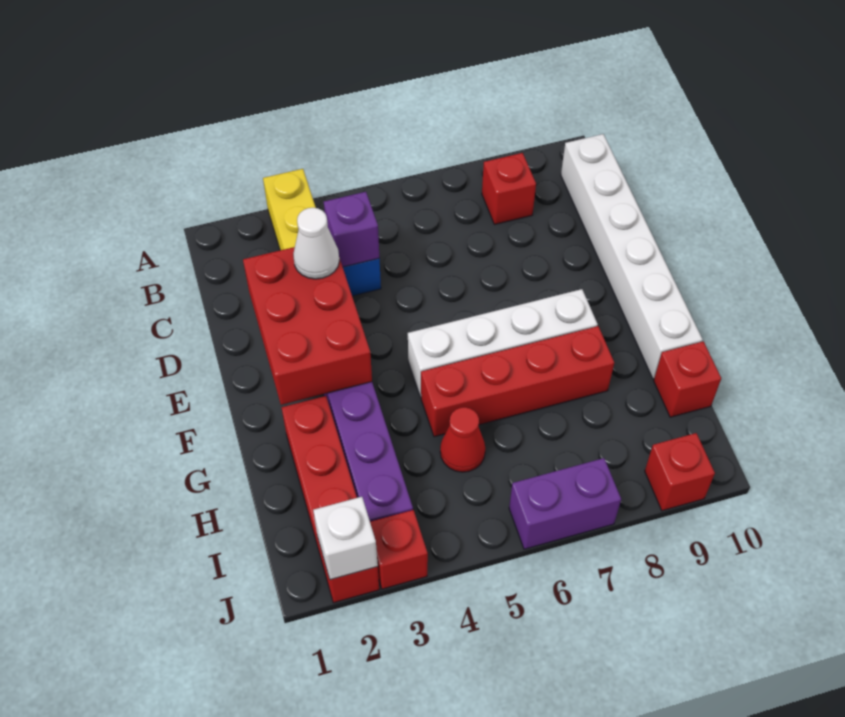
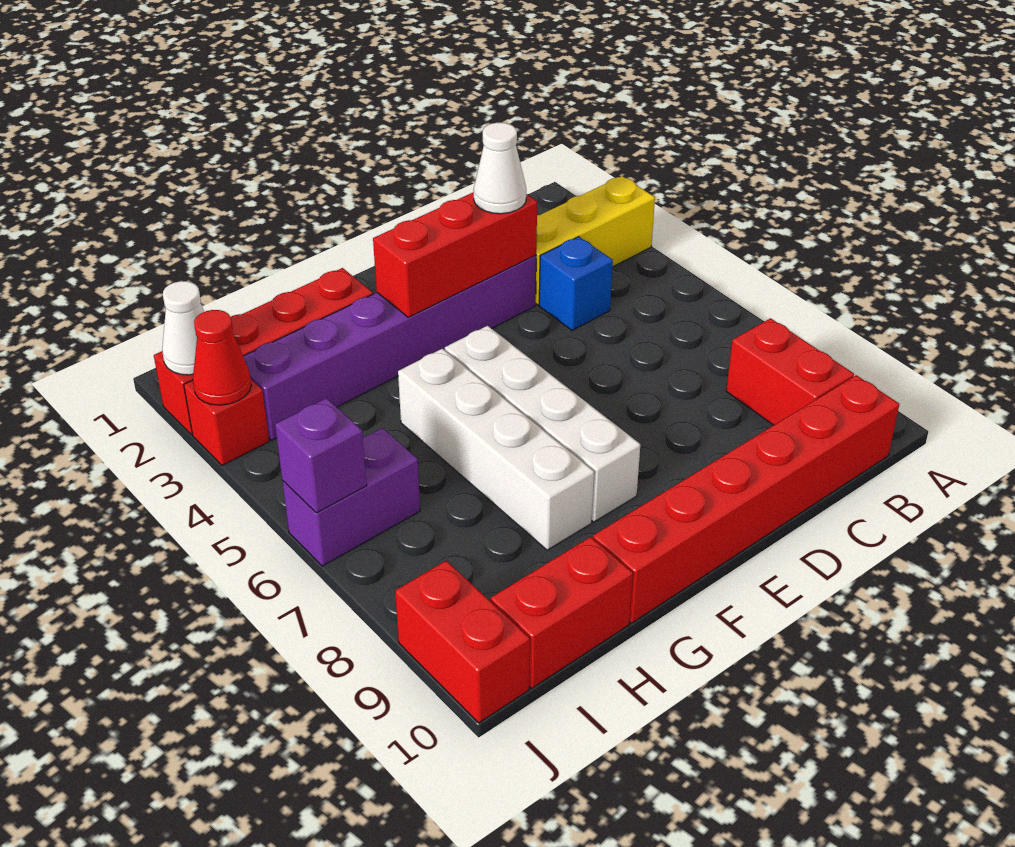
red brick B8 level 1 -> red brick B8:B9 level 1
white brick B10:G10 level 1 -> red brick B10:G10 level 1
purple brick C4 level 2 -> purple brick J6 level 2
red brick D2:F3 level 2 -> red brick D3:F3 level 2
red brick G5:G8 level 1 -> white brick G5:G8 level 1
red cone H5 level 1 -> red cone J3 level 2
red brick H10 level 1 -> red brick H10:I10 level 1
white brick J2 level 2 -> white cone J2 level 2
purple brick J6:J7 level 1 -> purple brick I6:J6 level 1
red brick J9 level 1 -> red brick J9:J10 level 1

